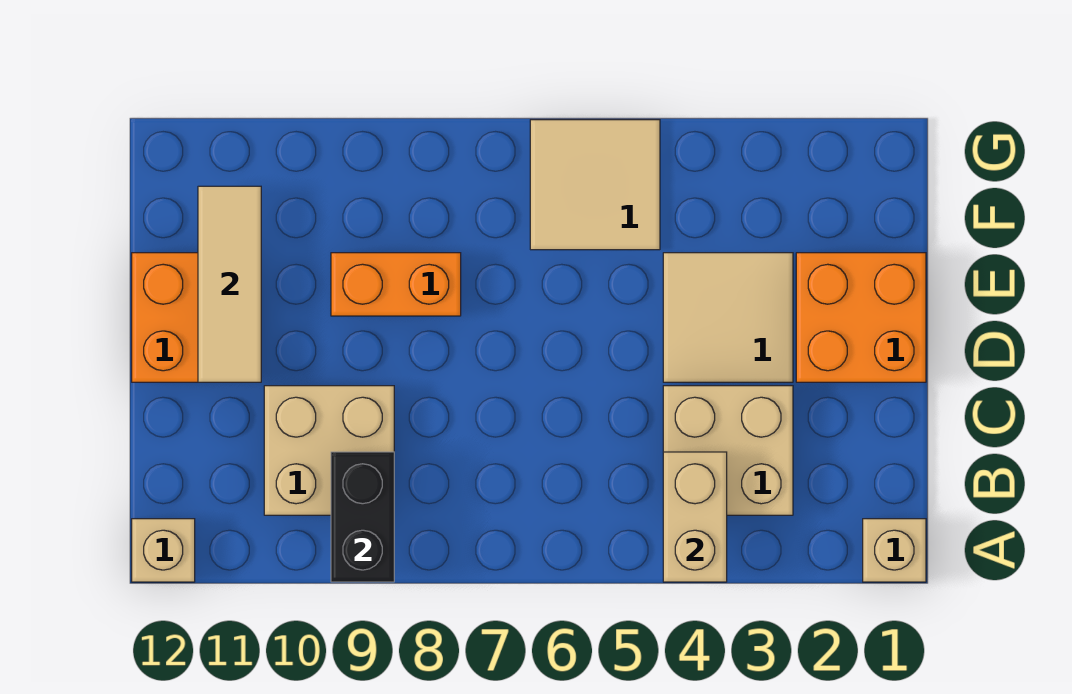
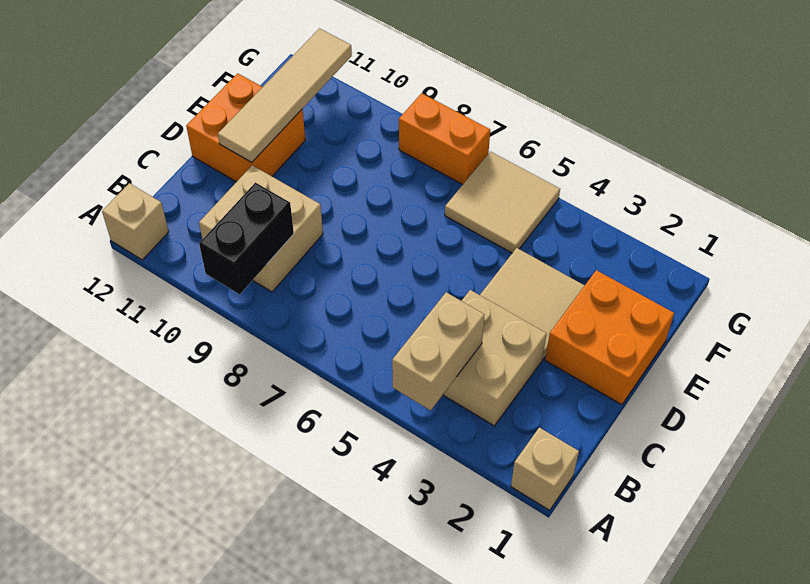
tan tile D11:F11 level 2 -> tan tile D11:G11 level 2
orange brick E8:E9 level 1 -> orange brick G7:G8 level 1

